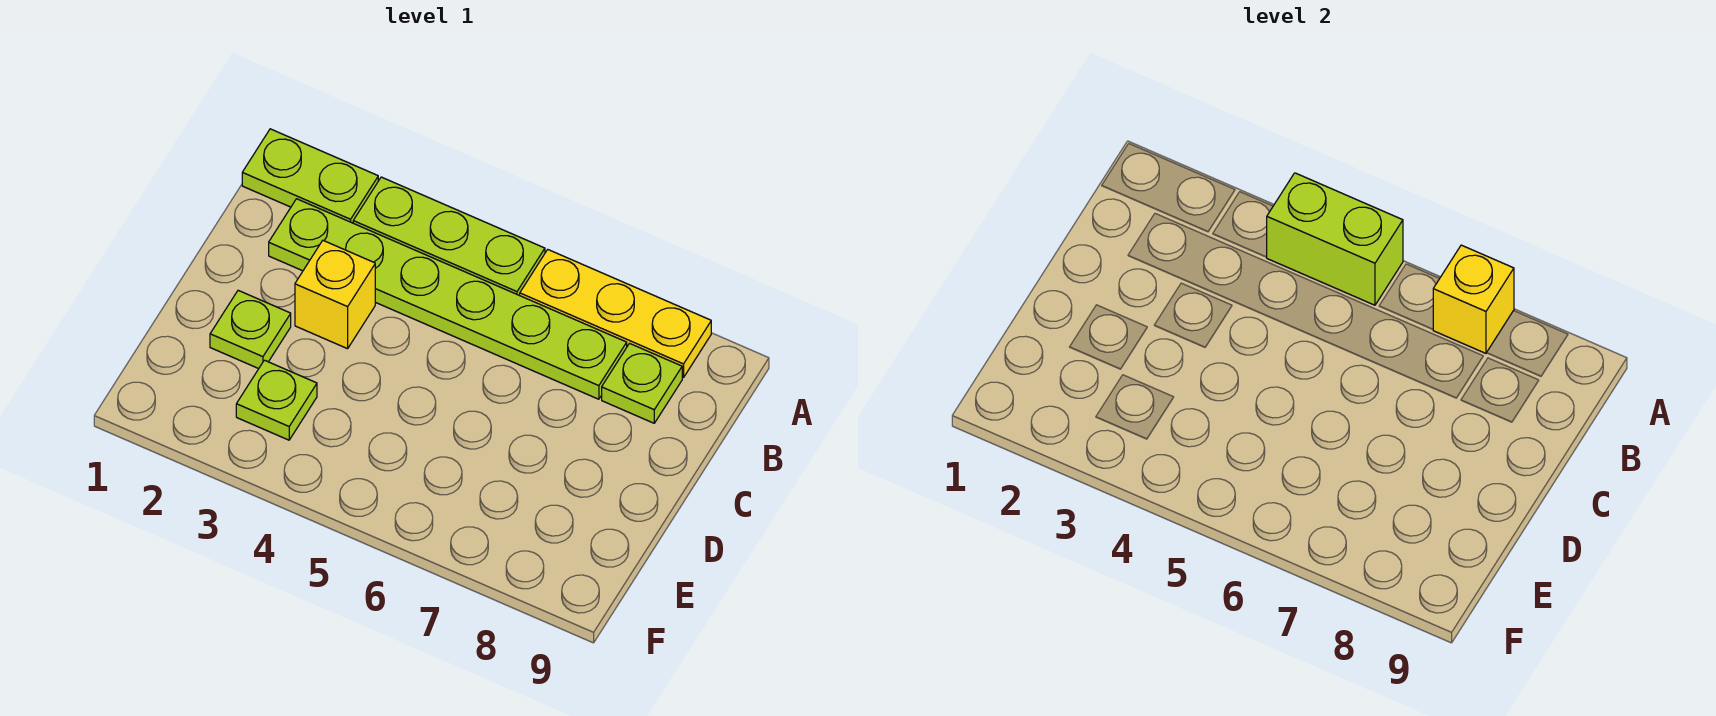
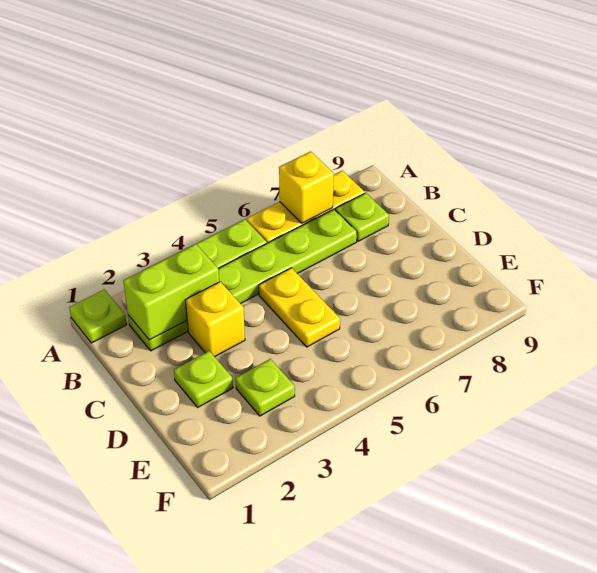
lime plate A1:A2 level 1 -> lime plate A1 level 1
lime brick A4:A5 level 2 -> lime brick B2:B3 level 2
none -> yellow plate C5:D5 level 1

